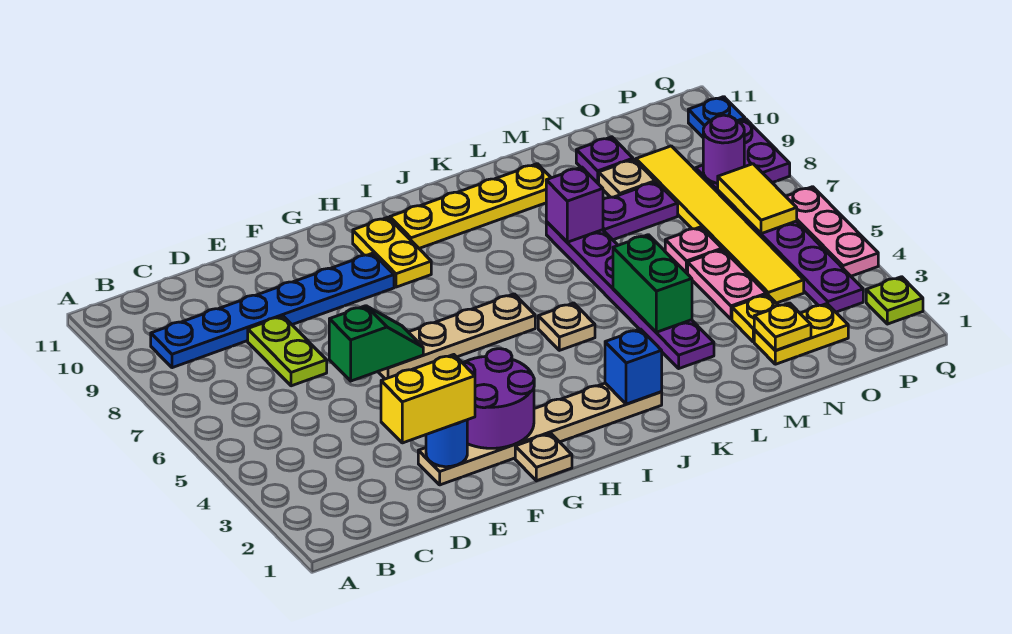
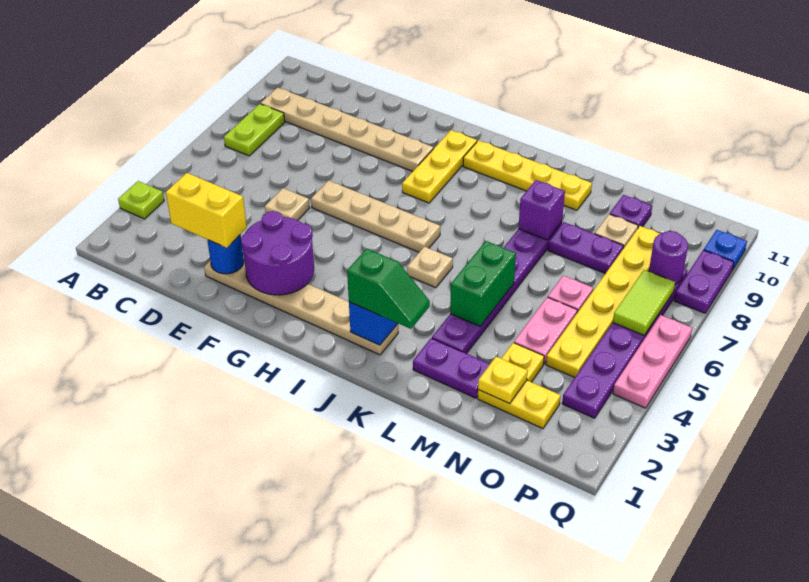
blue plate B9:G9 level 1 -> tan plate B9:G9 level 1
lime plate D7:D8 level 1 -> lime plate B7:B8 level 1
green slope E6:F6 level 2 top E -> green slope J2:K2 level 3 top J
tan plate G1 level 1 -> tan plate E5 level 1
yellow plate H9:H10 level 1 -> yellow plate H8:H10 level 1
none -> purple plate L2:M2 level 1
yellow tile O4:O9 level 1 -> yellow plate O4:O9 level 1
yellow tile P6:P7 level 2 -> lime tile P6:P7 level 2
lime plate Q2 level 1 -> lime plate A3 level 1

